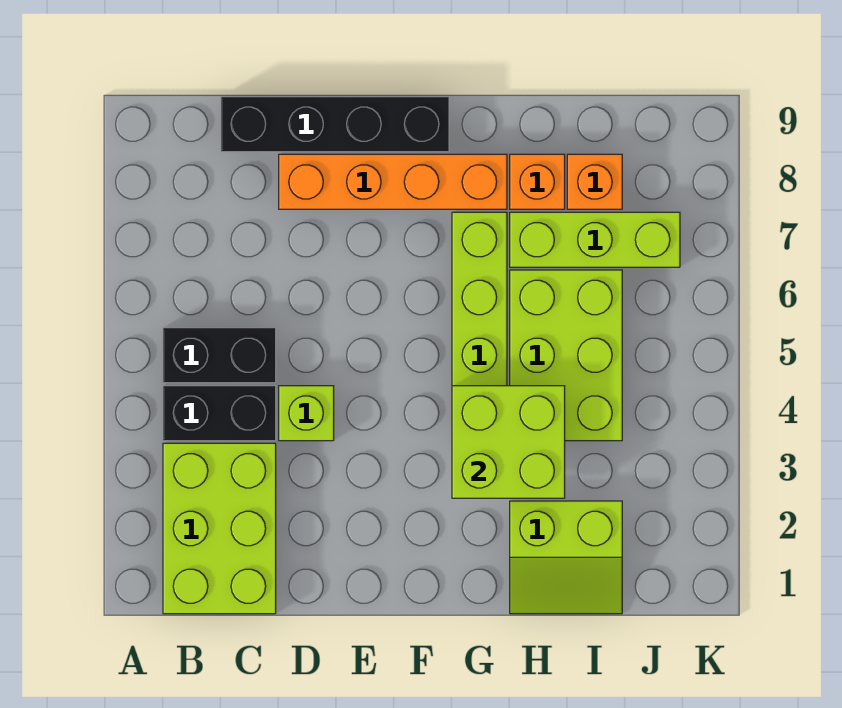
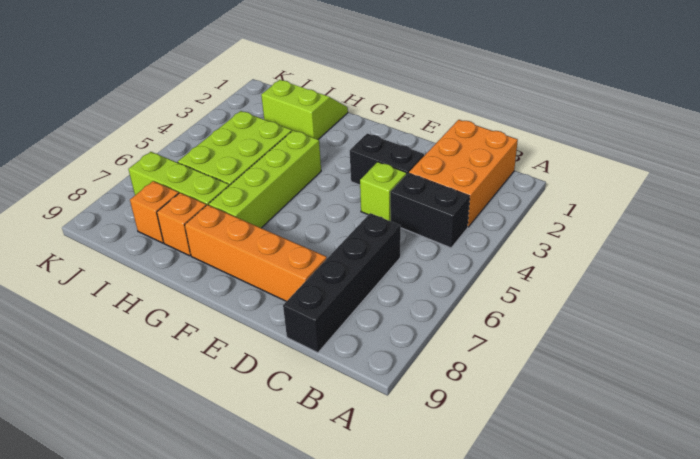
lime brick B1:C3 level 1 -> orange brick B1:C3 level 1
black brick B5:C5 level 1 -> black brick D3:E3 level 1
black brick C9:F9 level 1 -> black brick C6:C9 level 1
lime brick G3:H4 level 2 -> none

